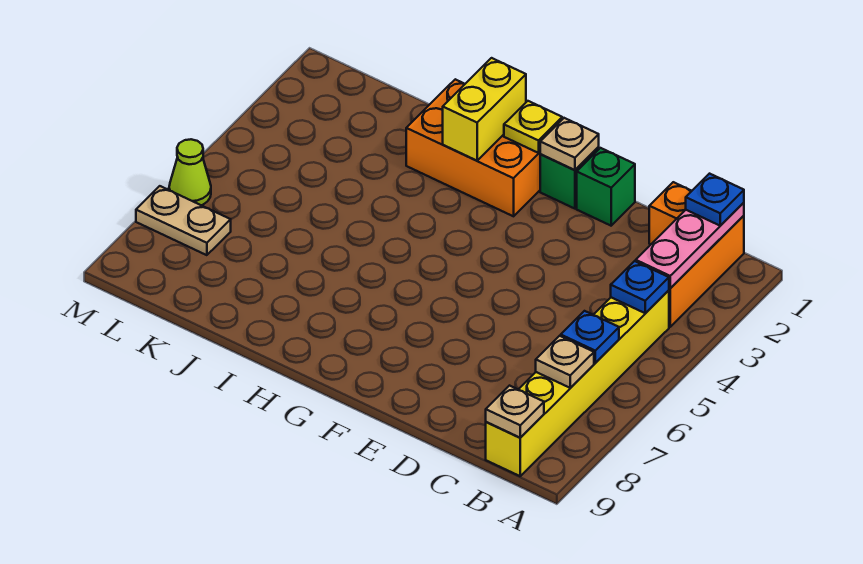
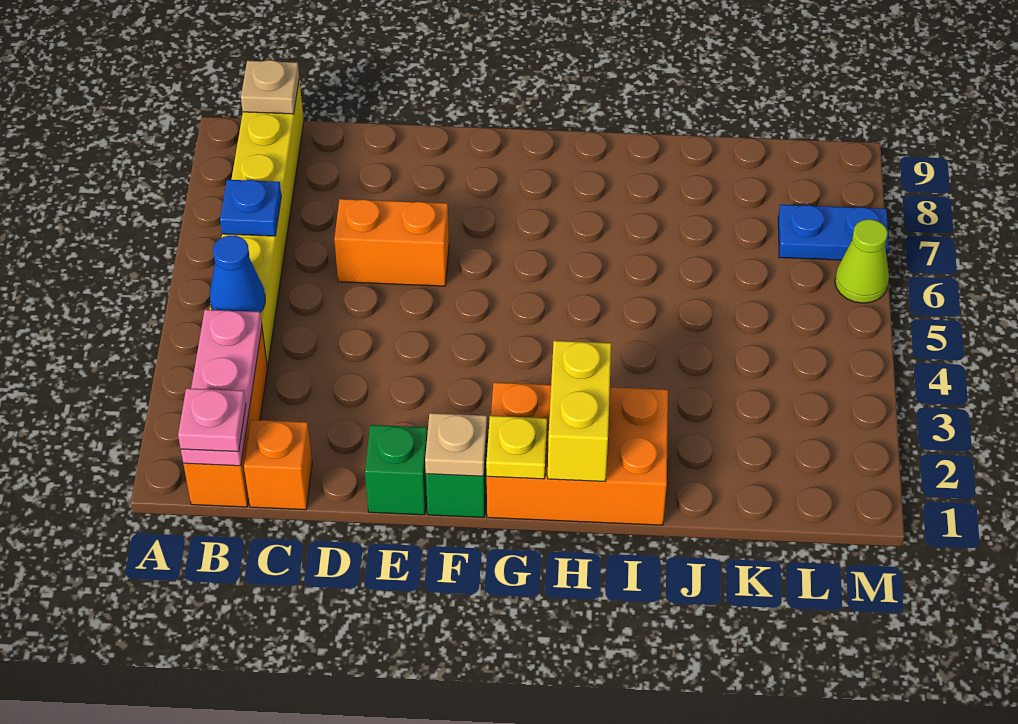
blue plate B1 level 3 -> pink plate B1 level 3
blue plate B4 level 2 -> blue cone B4 level 2
tan plate B7 level 2 -> none
none -> orange brick D6:E6 level 1
tan plate L7:M7 level 1 -> blue plate L7:M7 level 1

